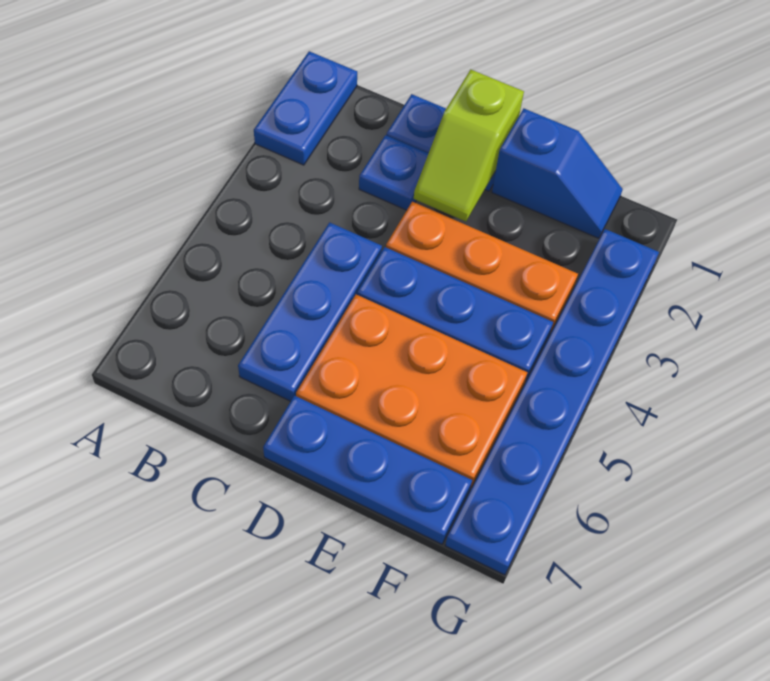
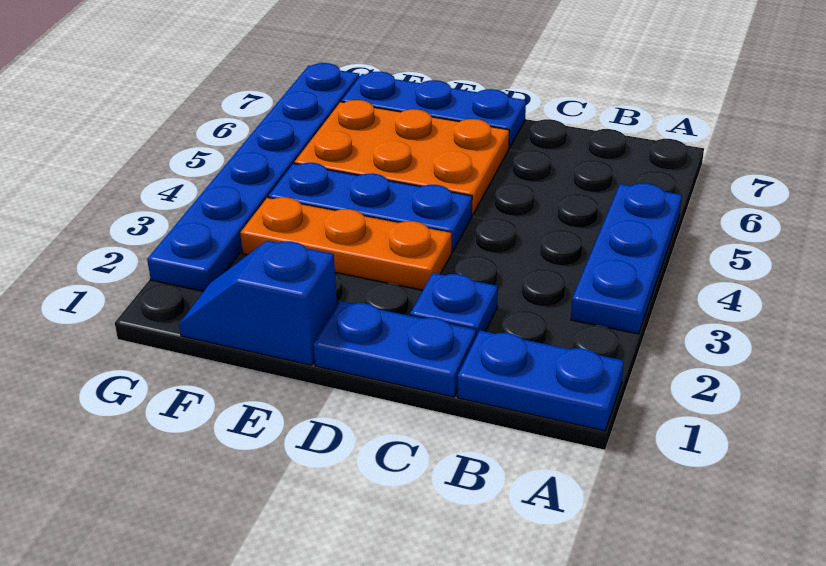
blue plate A1:A2 level 1 -> blue plate A1:B1 level 1
blue plate C4:C6 level 1 -> blue plate A3:A5 level 1
lime slope D1:D2 level 2 top 1 -> none

